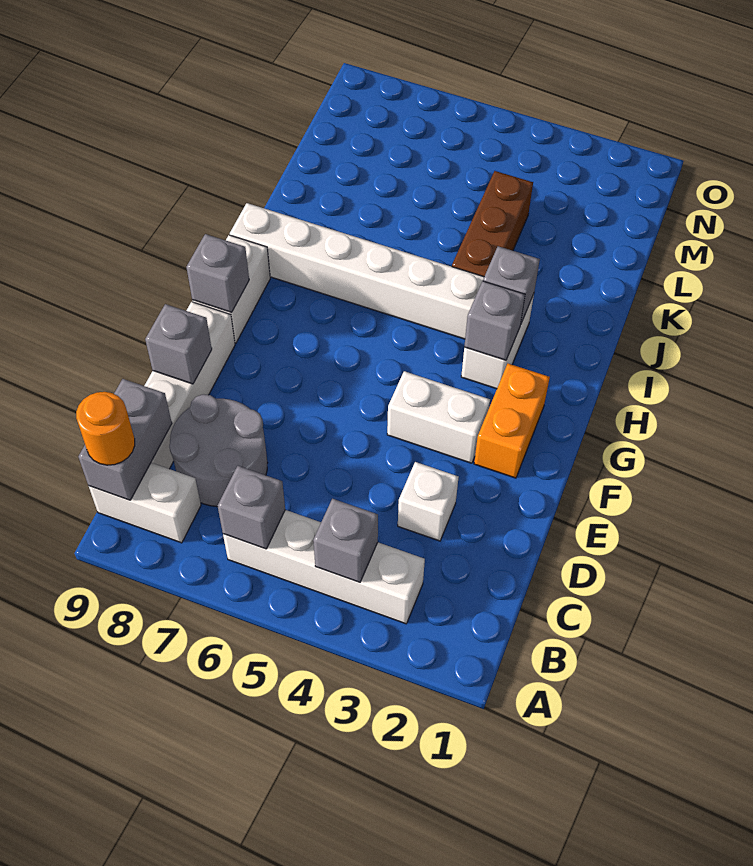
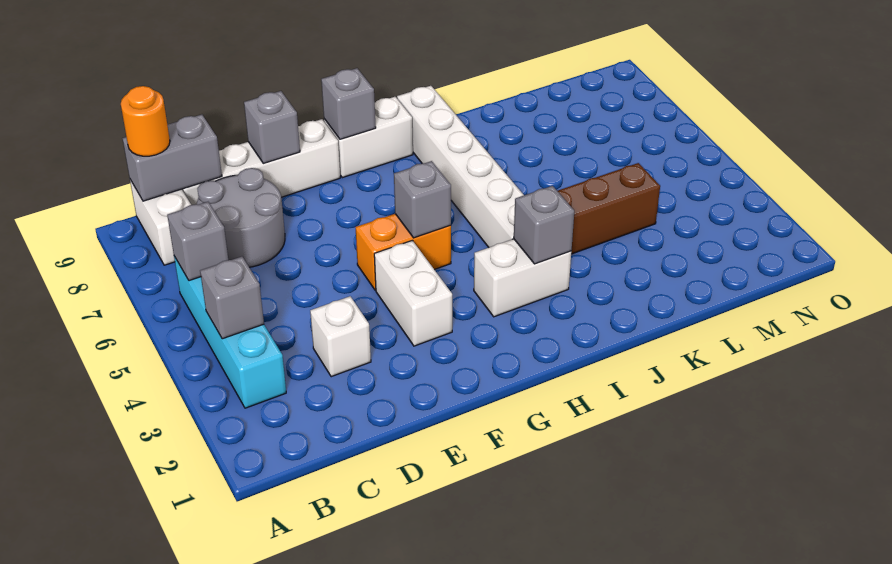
white brick B3:B6 level 1 -> cyan brick B3:B6 level 1
orange brick F2:G2 level 1 -> orange brick F5:G5 level 1
grey brick H3 level 2 -> grey brick G5 level 2

